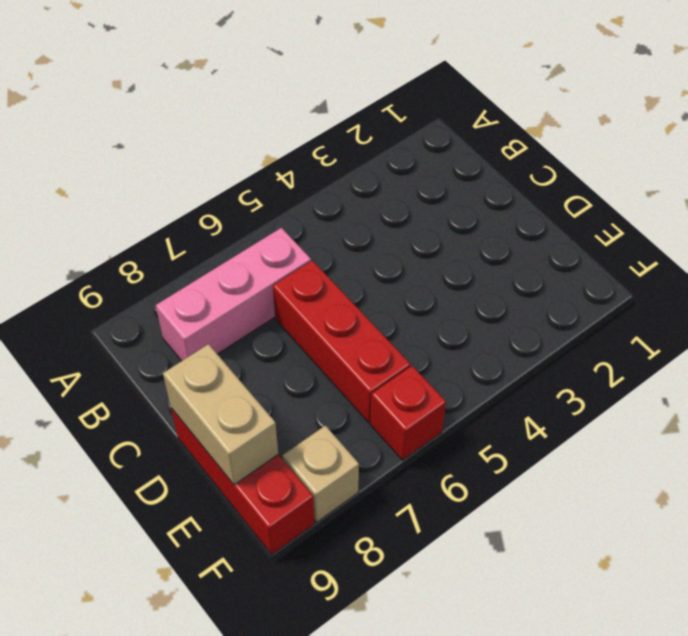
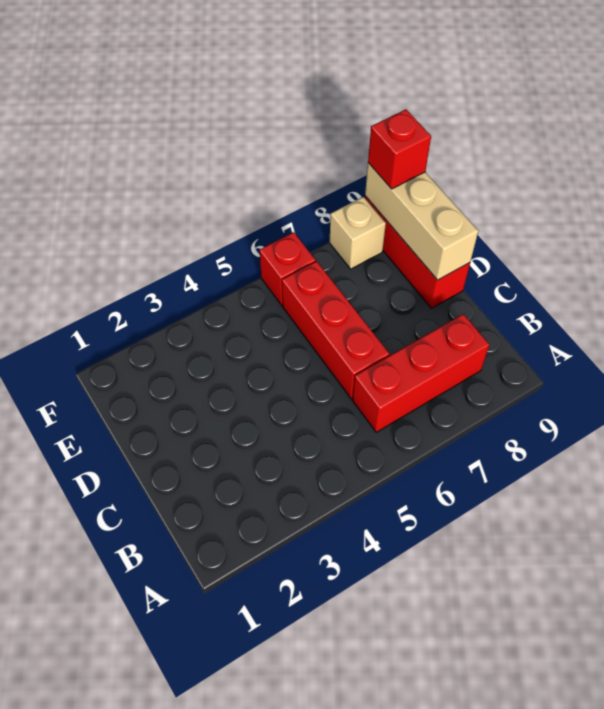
pink brick B6:B8 level 1 -> red brick B6:B8 level 1
tan brick D9:E9 level 2 -> tan brick D9:F9 level 2
none -> red brick F9 level 3

